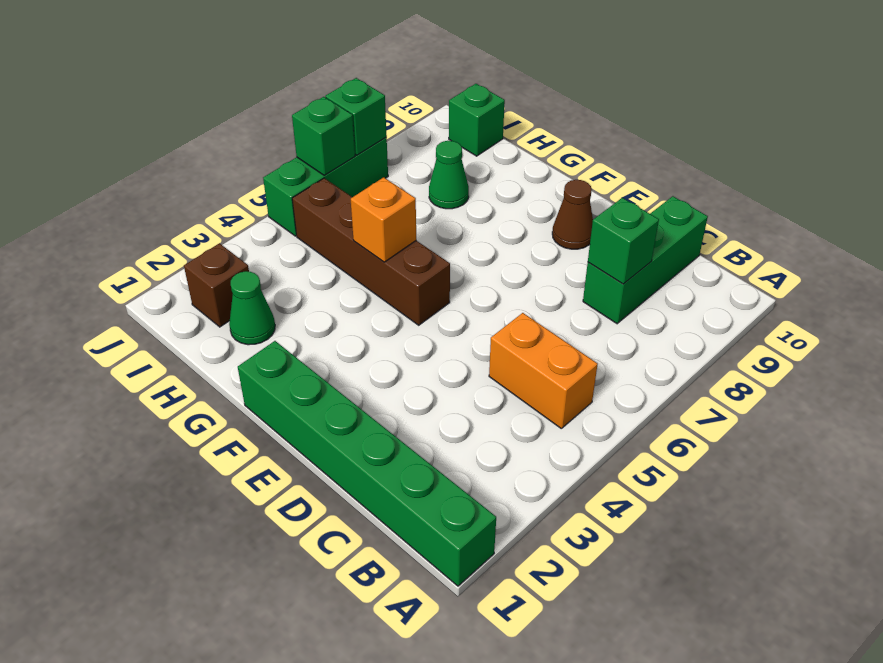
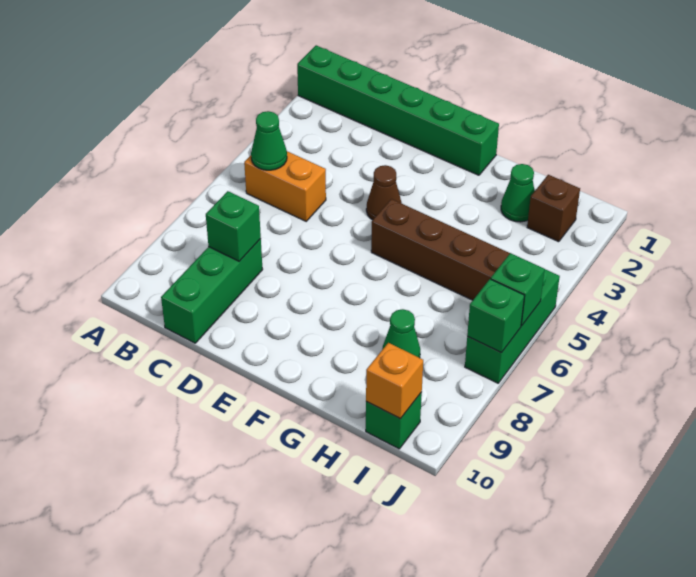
none -> green cone B5 level 2
brown cone E9 level 1 -> brown cone E4 level 1
orange brick G5 level 2 -> orange brick I10 level 2

